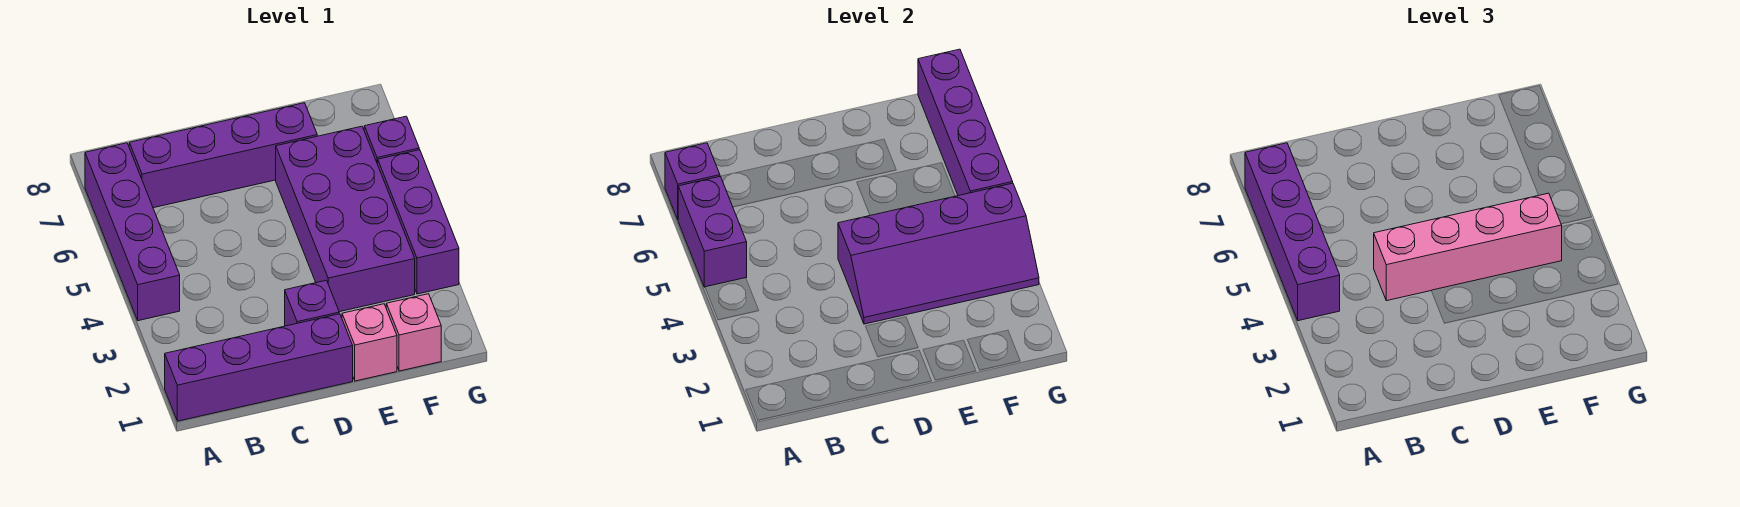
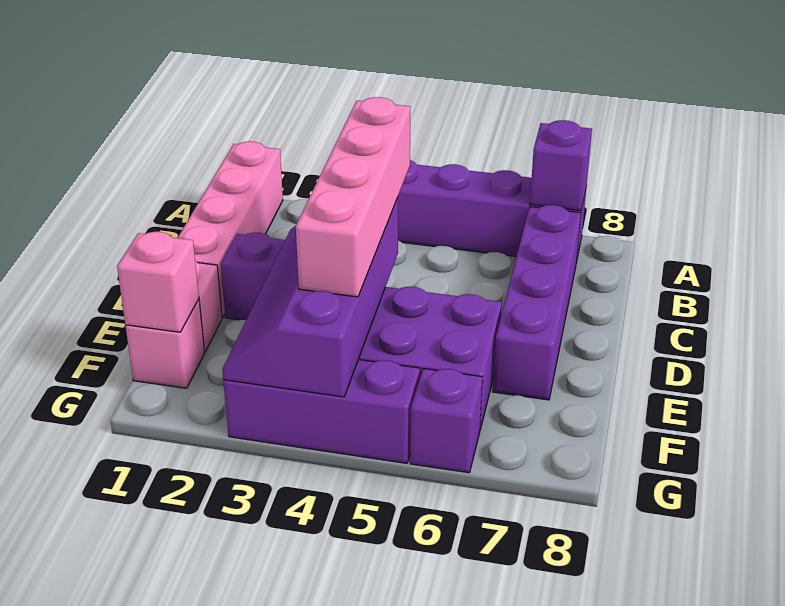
purple brick A1:D1 level 1 -> pink brick A1:D1 level 1
purple brick A4:A7 level 3 -> none
purple brick A5:A6 level 2 -> none
none -> pink brick F1 level 2
purple brick G5:G8 level 2 -> none

